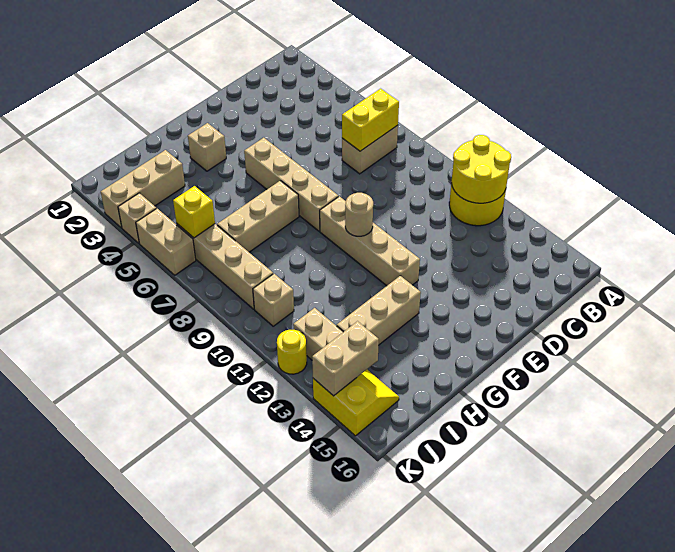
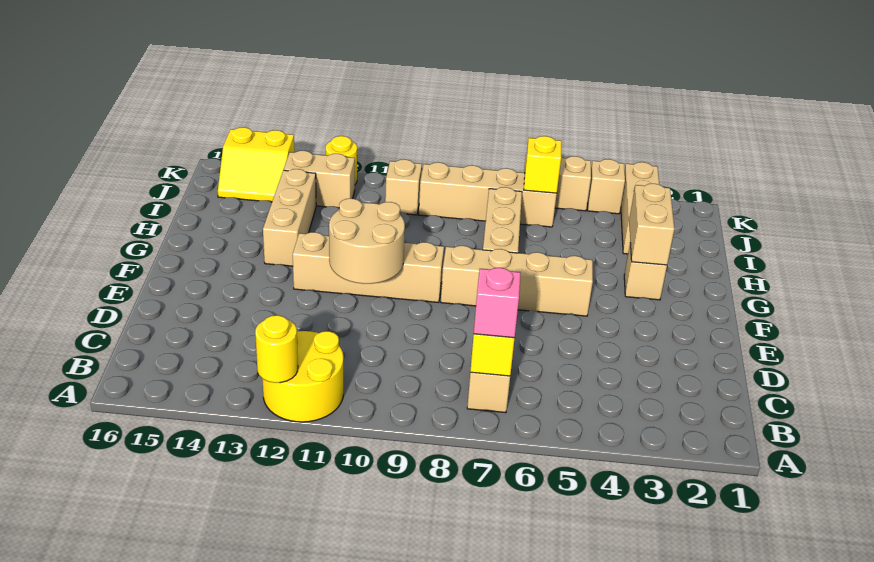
yellow round brick A11:B12 level 2 -> yellow round brick A12 level 2
none -> pink brick B7 level 3
tan round brick F10 level 2 -> tan round brick E10:F11 level 2
tan brick J14:K14 level 2 -> tan brick G3:H3 level 2

